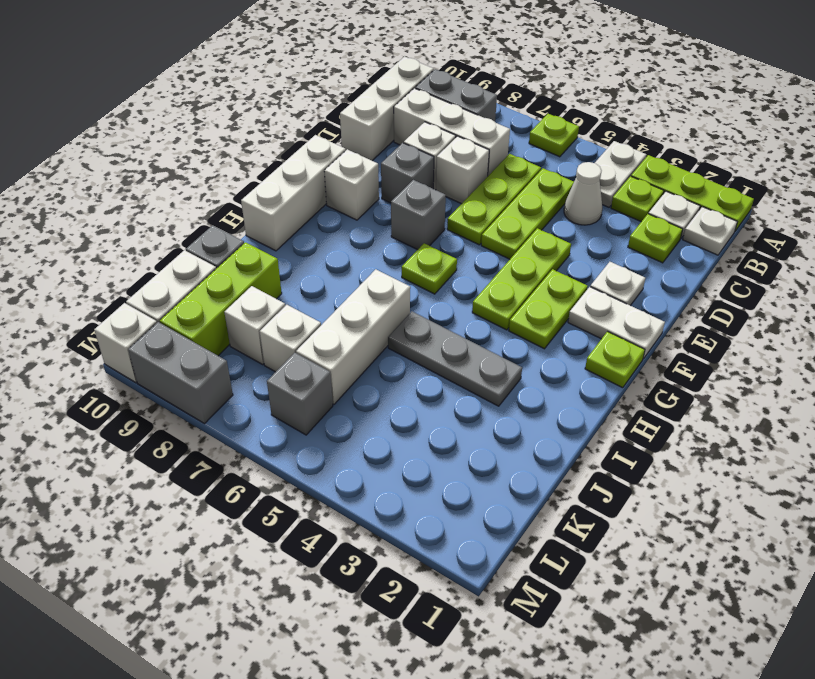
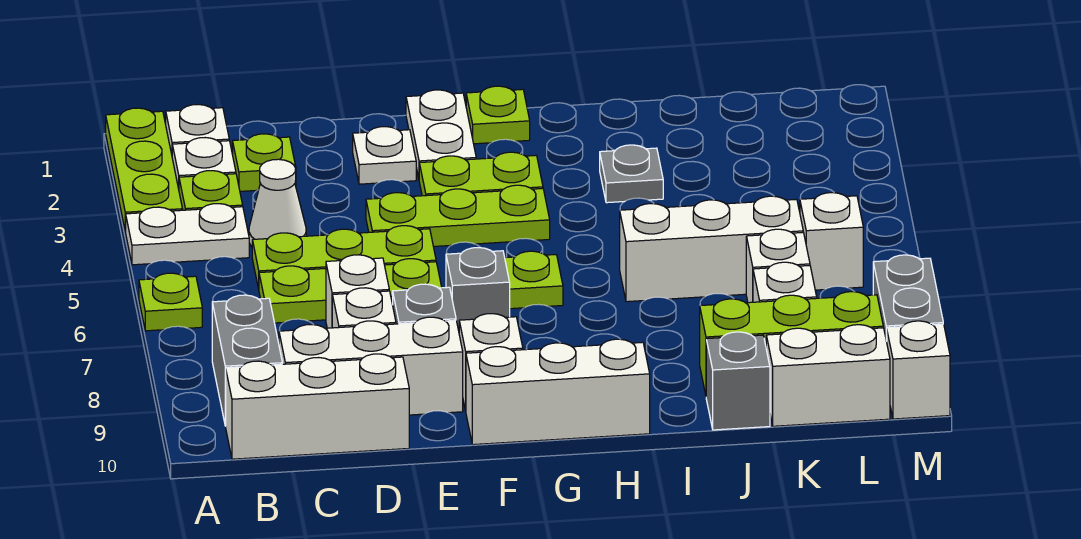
white brick C7:C9 level 1 -> white brick C9:E9 level 1
grey plate I3:I5 level 1 -> grey plate I3 level 1
grey brick L6 level 1 -> white brick L6 level 1

